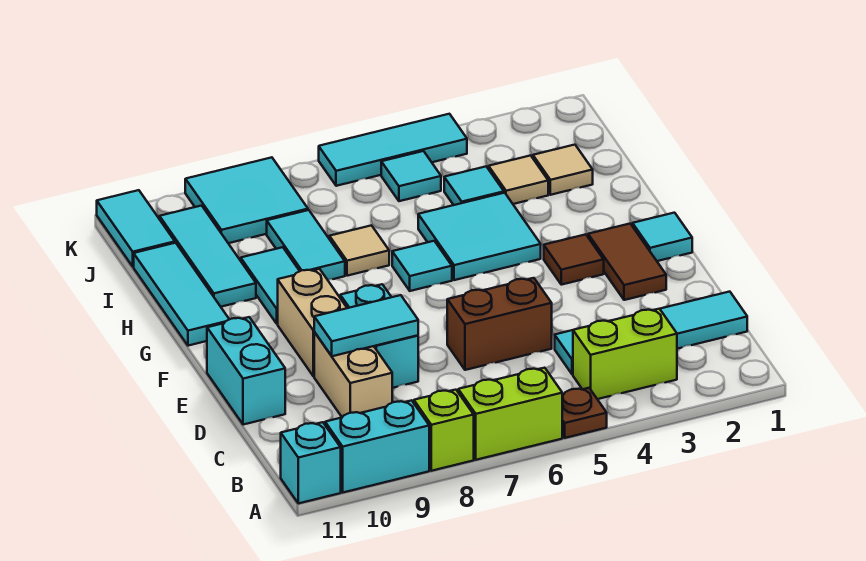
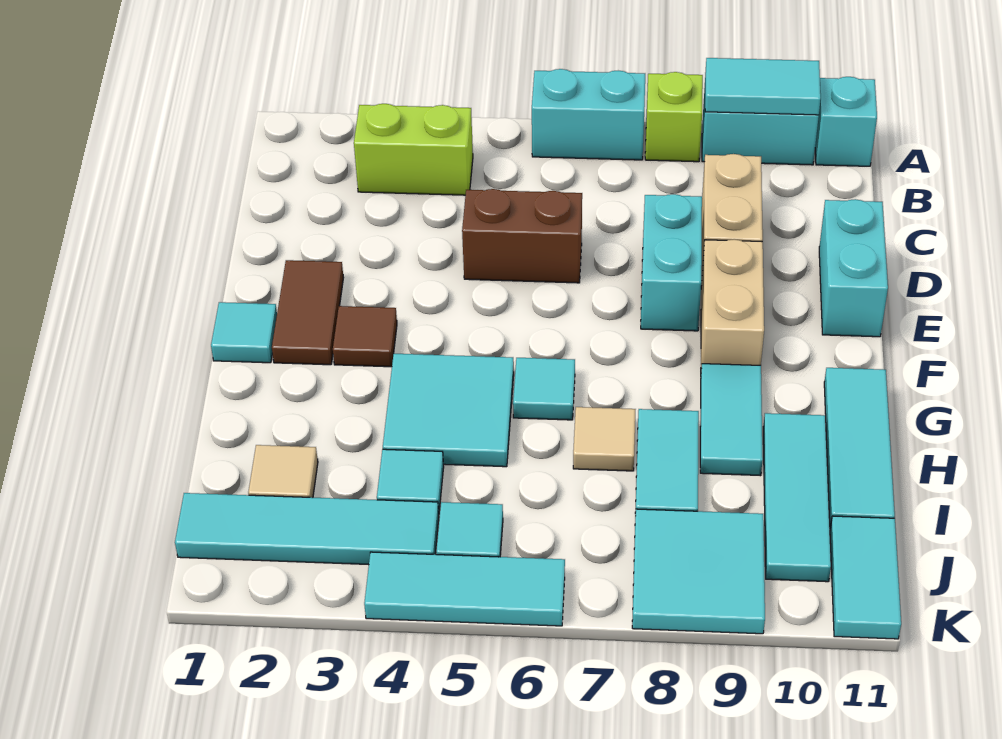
brown plate A5 level 1 -> none
lime brick A6:A7 level 1 -> cyan brick A6:A7 level 1
cyan tile C1:C4 level 1 -> cyan tile J1:J4 level 1
cyan tile D8:D9 level 2 -> cyan tile A9:A10 level 2
tan tile I3 level 1 -> none

